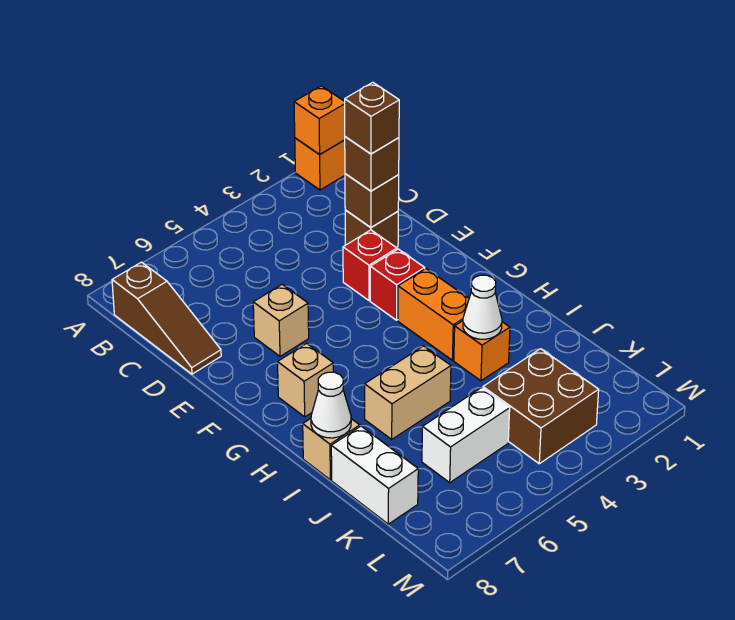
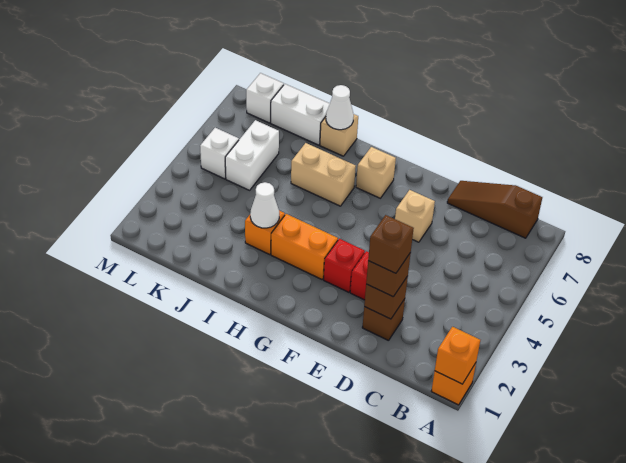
tan brick I5:I6 level 1 -> tan brick H6:I6 level 1
brown brick K3:L4 level 1 -> none
none -> white brick L5 level 1
none -> white brick L8 level 1

